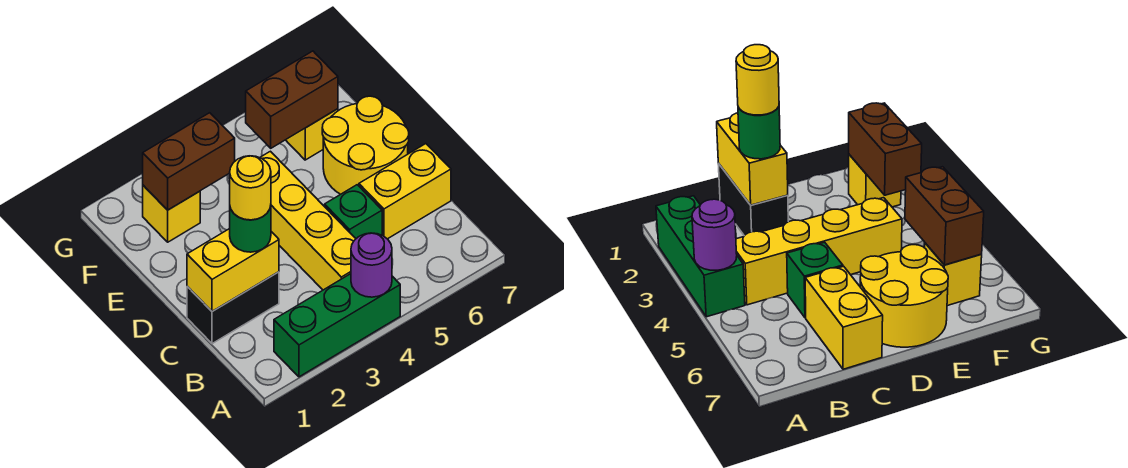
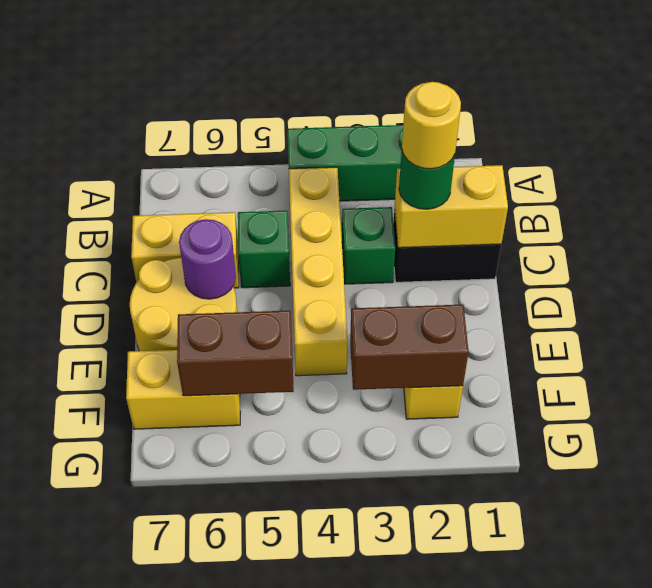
purple round brick A4 level 2 -> purple round brick D6 level 2
none -> green brick C3 level 1
yellow brick F6 level 1 -> yellow brick F6:F7 level 1

